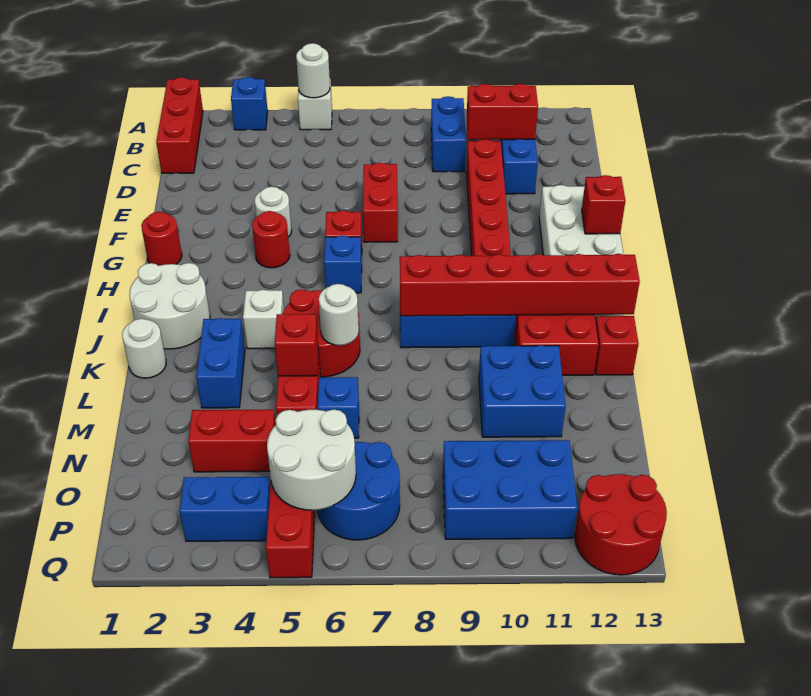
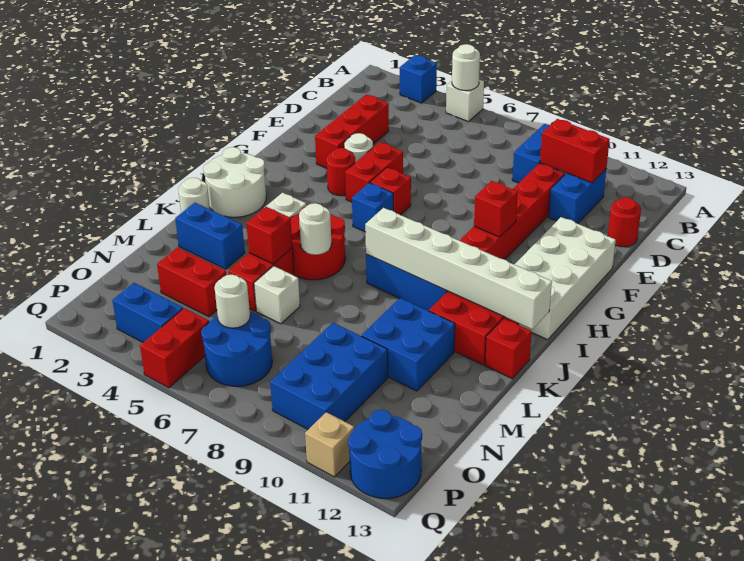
red brick A1:C1 level 1 -> red brick D3:F3 level 1
red brick E7:F7 level 1 -> red brick F5:G5 level 1
red round brick G1 level 1 -> red round brick D13 level 1
red brick G13 level 2 -> red brick G10 level 2
red brick J8:J13 level 2 -> white brick J8:J13 level 2
blue brick K3:L3 level 1 -> blue brick L2:L3 level 1
blue brick M6 level 1 -> white brick M6 level 1
white round brick O5:P6 level 2 -> white round brick O6 level 2
blue brick O9:P11 level 1 -> blue brick N9:P10 level 1
red round brick P12:Q13 level 1 -> blue round brick P12:Q13 level 1
none -> tan brick Q11 level 1

